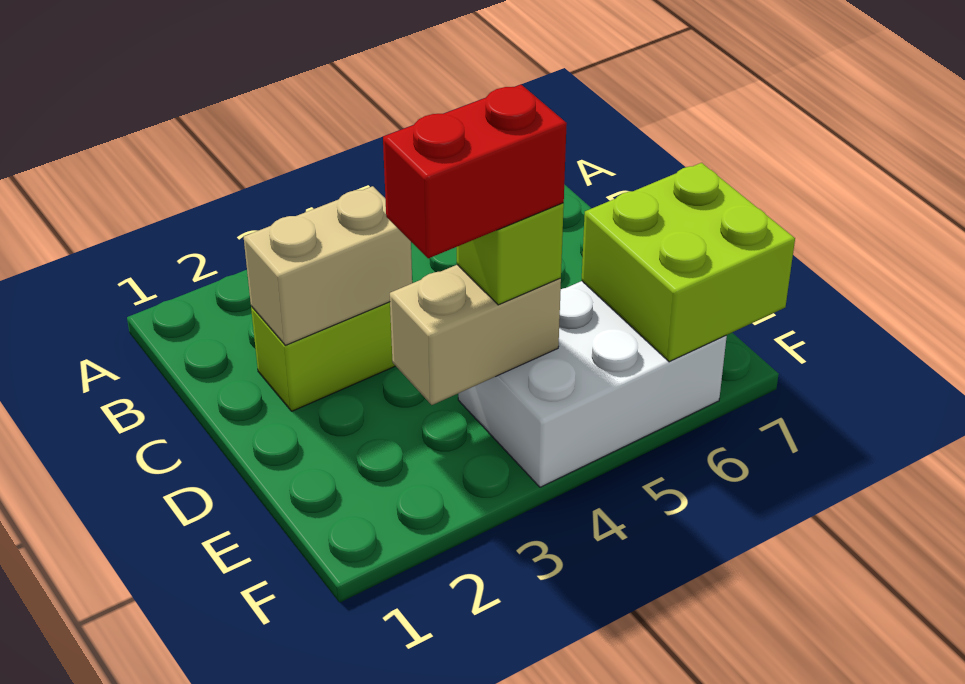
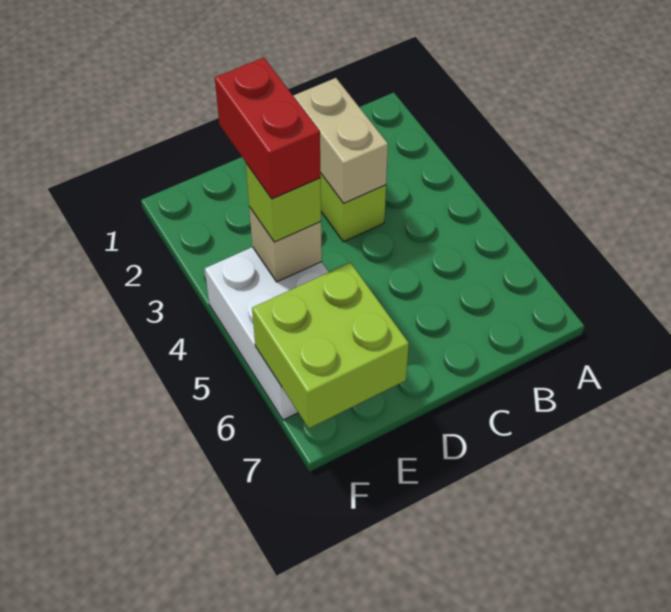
tan brick E3:E4 level 2 -> tan brick E4 level 2

